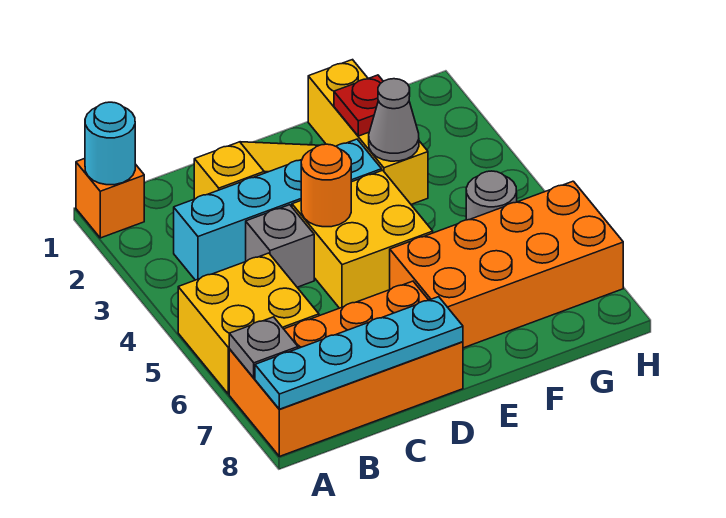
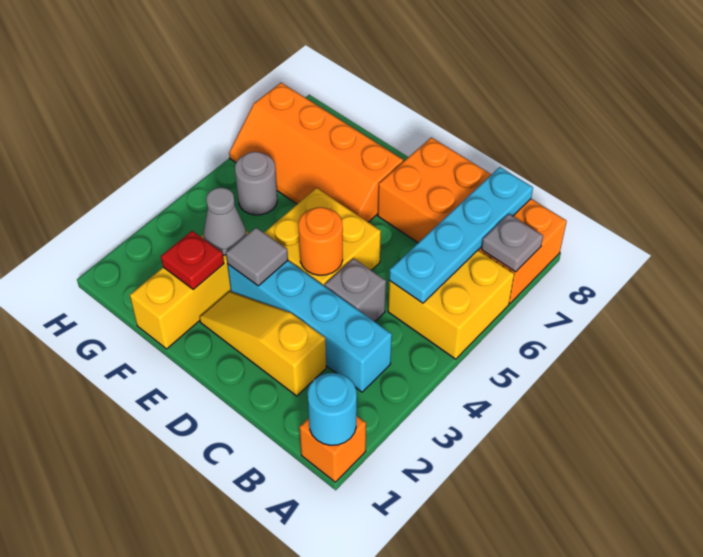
cyan plate A8:D8 level 2 -> cyan plate B5:B8 level 2
none -> grey tile E3 level 2
orange brick E6:H7 level 1 -> orange slope E6:H7 level 1 top 7

